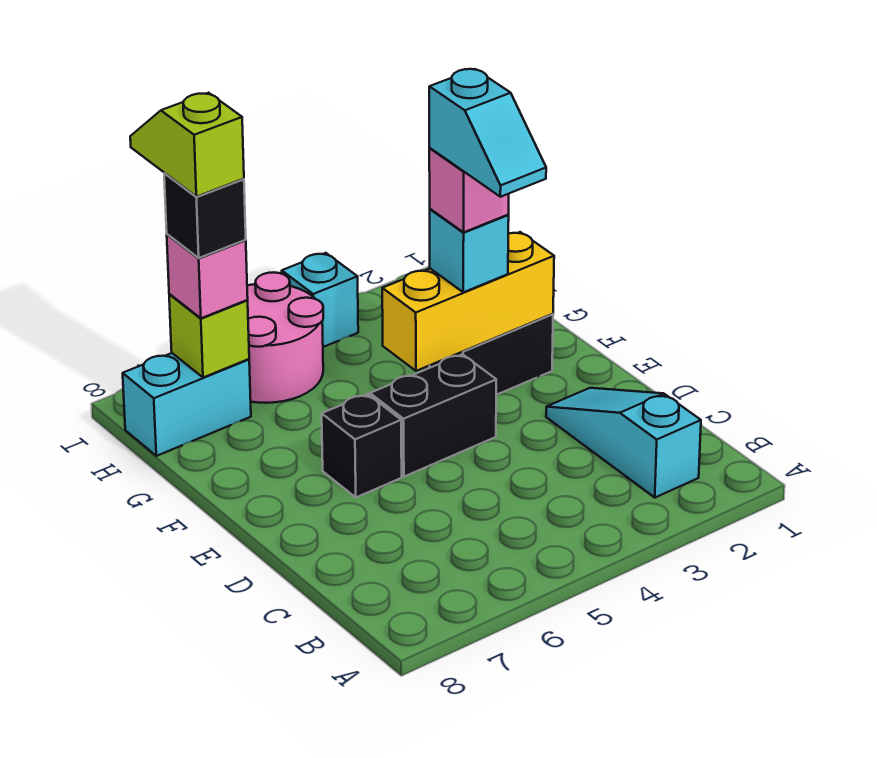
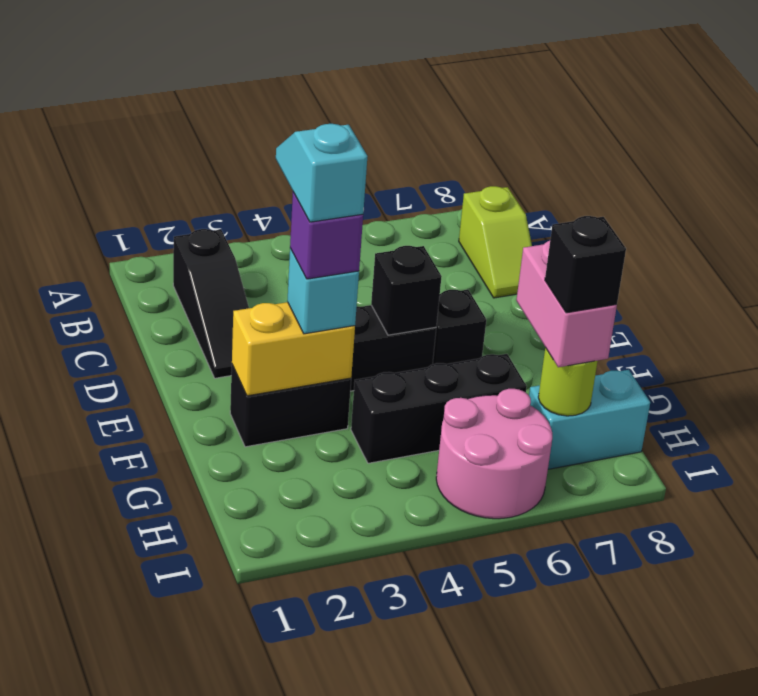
cyan slope B2:D2 level 1 top B -> black slope B2:D2 level 1 top B
none -> black brick E5 level 2
yellow brick F2:F4 level 2 -> yellow brick F2:F3 level 2
pink brick F3 level 4 -> purple brick F3 level 4
none -> black brick G4:G6 level 1
lime brick H7 level 2 -> lime round brick H7 level 2
pink brick H7 level 3 -> pink brick G7:H7 level 3
lime slope H7:I7 level 5 top H -> lime slope B8:C8 level 1 top B
cyan brick I4 level 1 -> none

